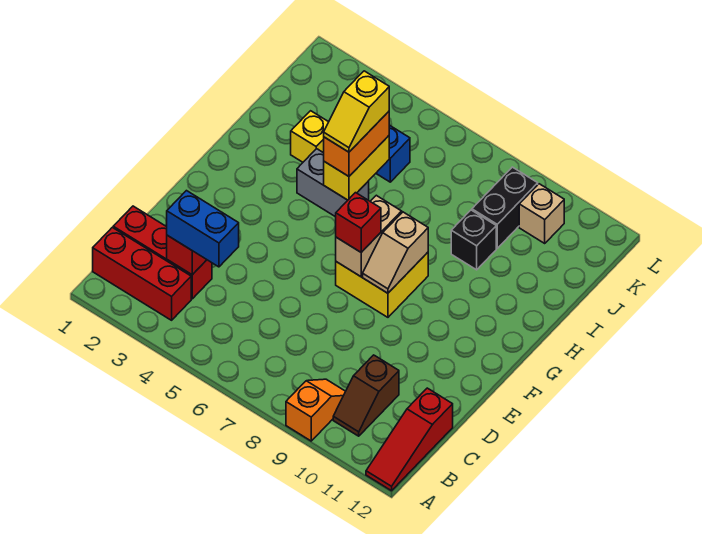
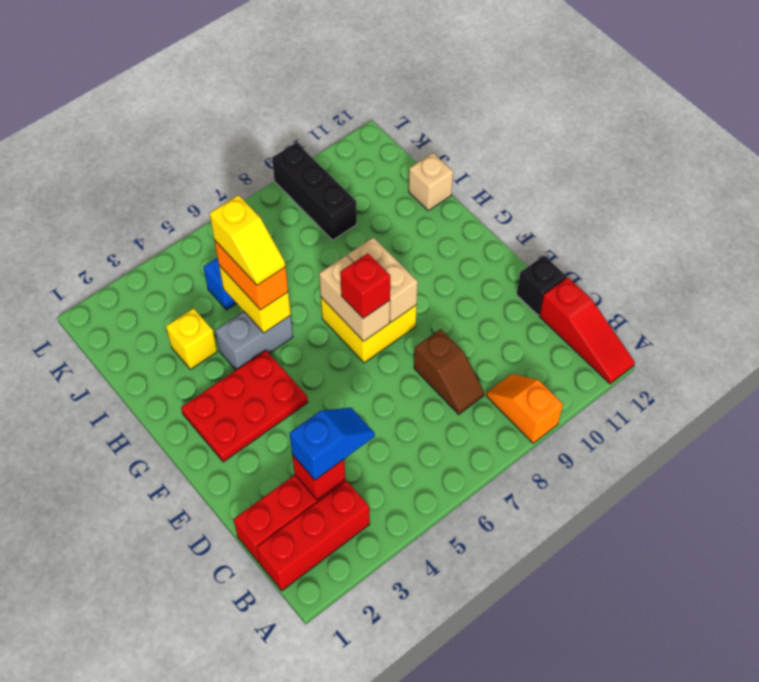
brown slope B10:C10 level 1 top C -> brown slope C8:D8 level 1 top D
blue brick C3:C4 level 3 -> blue slope C3:C4 level 3 top 3
none -> red plate F2:G4 level 1
tan slope F8:G8 level 2 top G -> tan brick F8:G8 level 2
black brick I9 level 1 -> black brick D12 level 1
black brick J9:K9 level 1 -> black brick J9:L9 level 1
tan brick K10 level 1 -> tan brick I12 level 1

